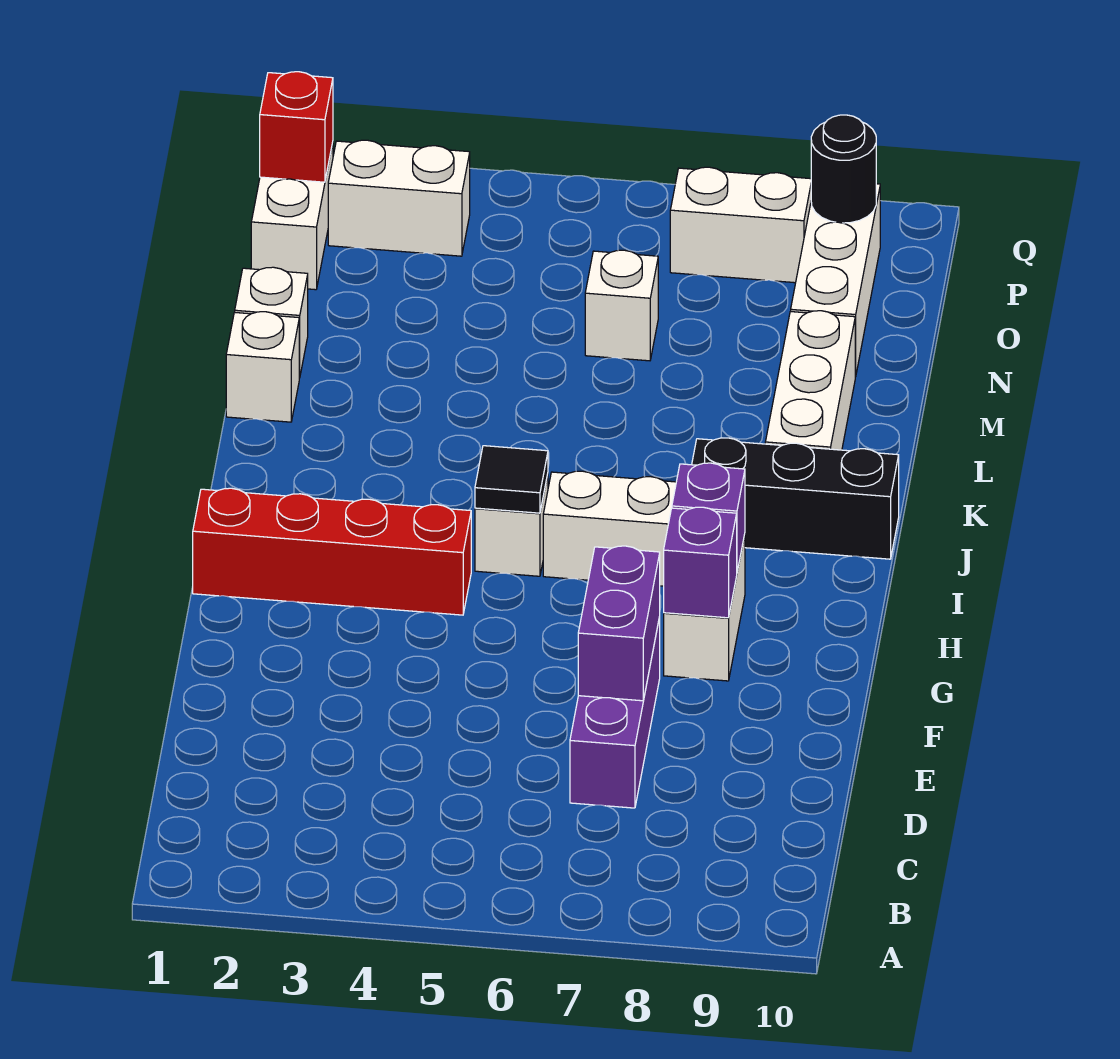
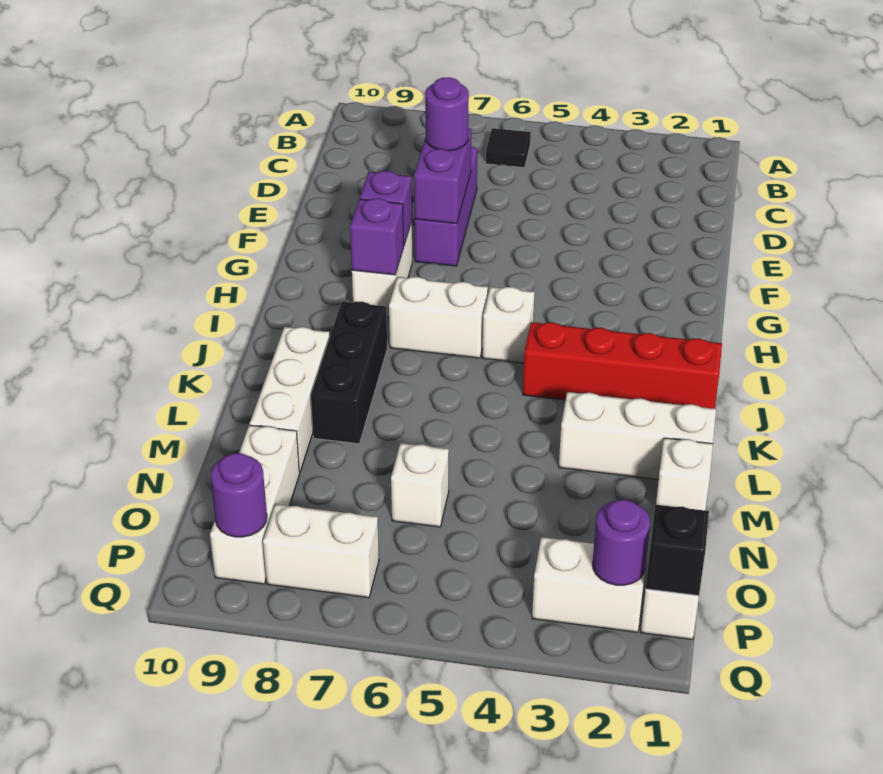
none -> purple round brick E7 level 3
red brick H1:H4 level 1 -> red brick J1:J4 level 1
black tile I5 level 2 -> black tile B6 level 1
black brick J8:J10 level 1 -> black brick J8:L8 level 1
white brick L1 level 1 -> white brick L1:L3 level 1
red brick P1 level 2 -> black brick P1 level 2
none -> purple round brick P2 level 2
black round brick P9 level 2 -> purple round brick P9 level 2

